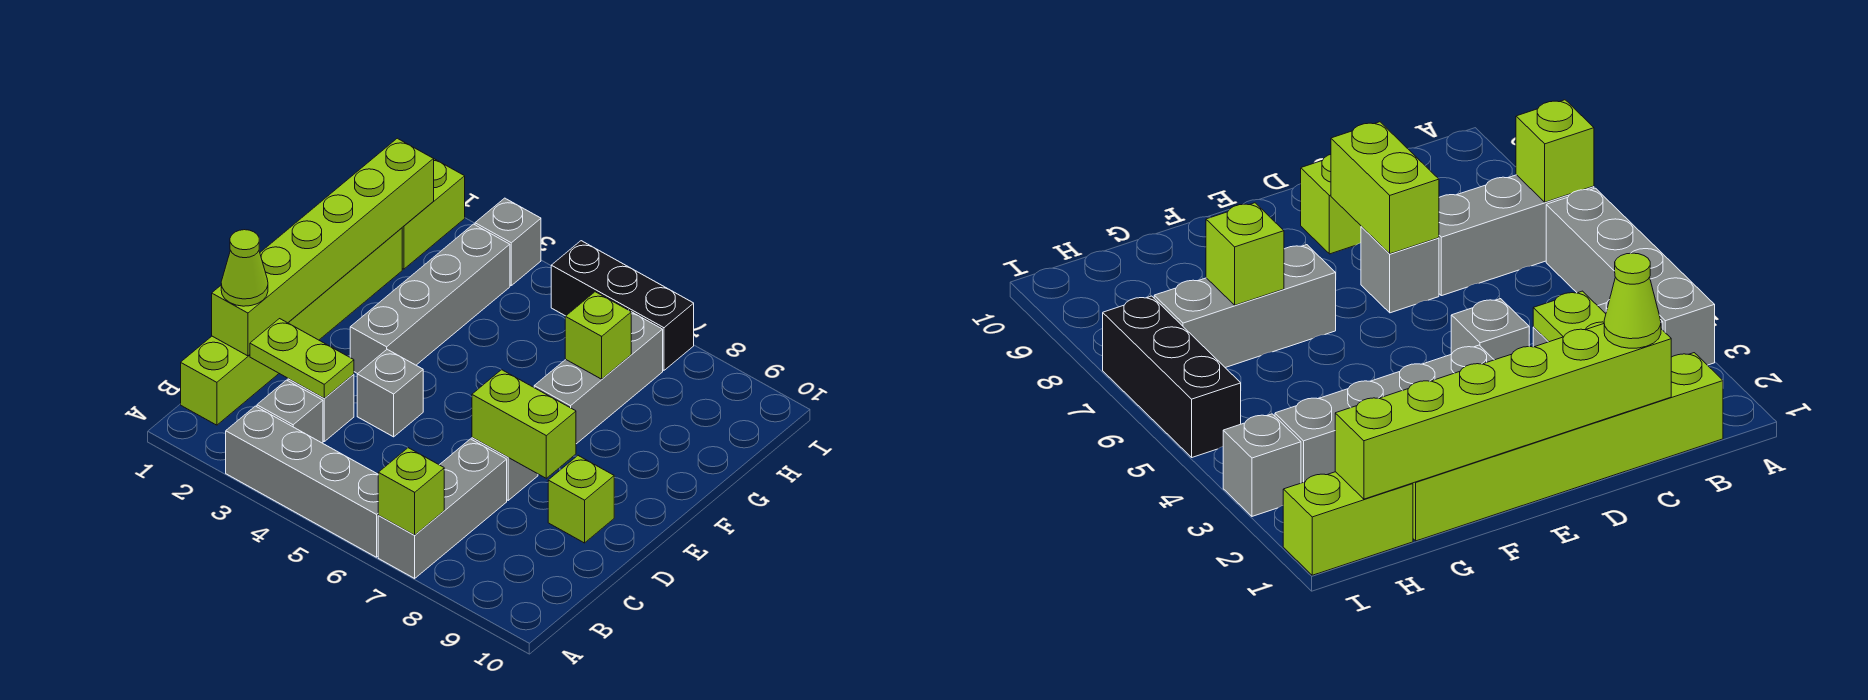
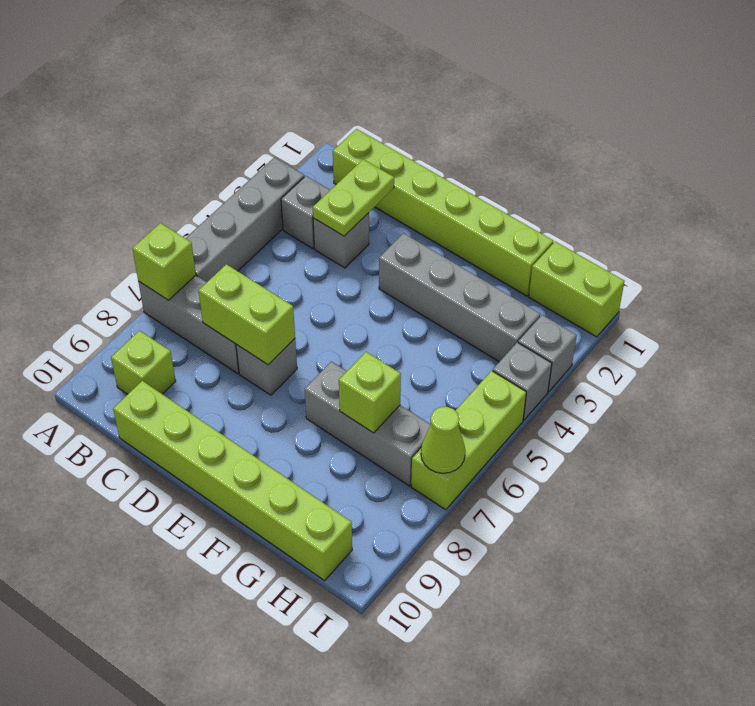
lime brick C1:H1 level 2 -> lime brick C10:H10 level 1
lime cone C1 level 3 -> lime cone I7 level 2
grey brick D4 level 1 -> grey brick I4 level 1
lime brick D7:D8 level 2 -> lime brick C7:D7 level 2
lime brick D9 level 1 -> lime brick B9 level 1
black brick I5:I7 level 1 -> lime brick I5:I7 level 1

